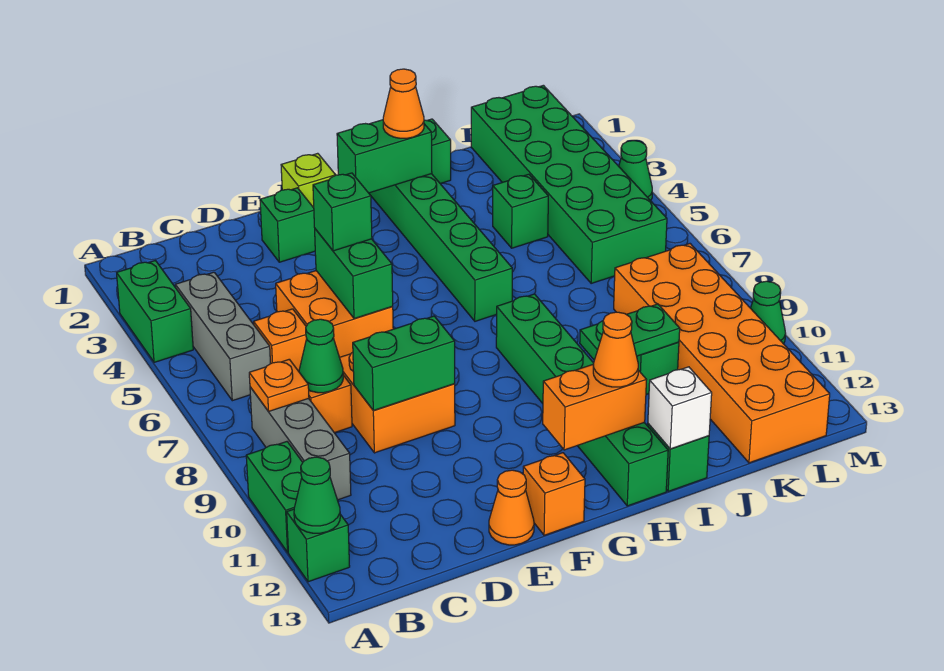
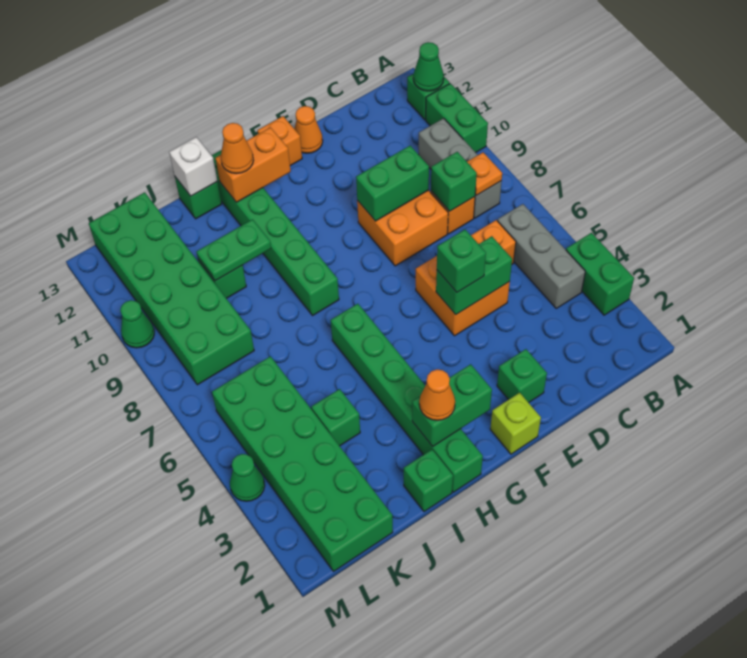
green cone C8 level 2 -> green brick C8 level 2
green brick E5:E6 level 2 -> green brick D5:E5 level 2
orange brick K8:L13 level 1 -> green brick K8:L13 level 1

